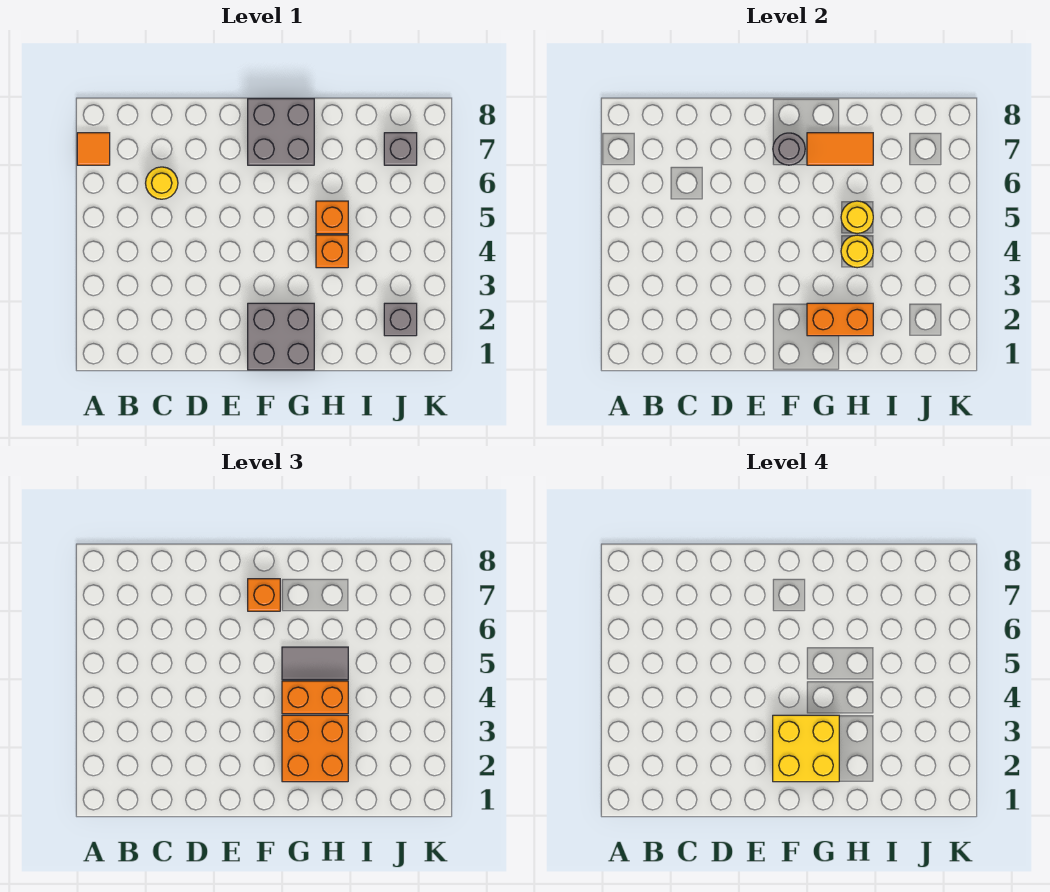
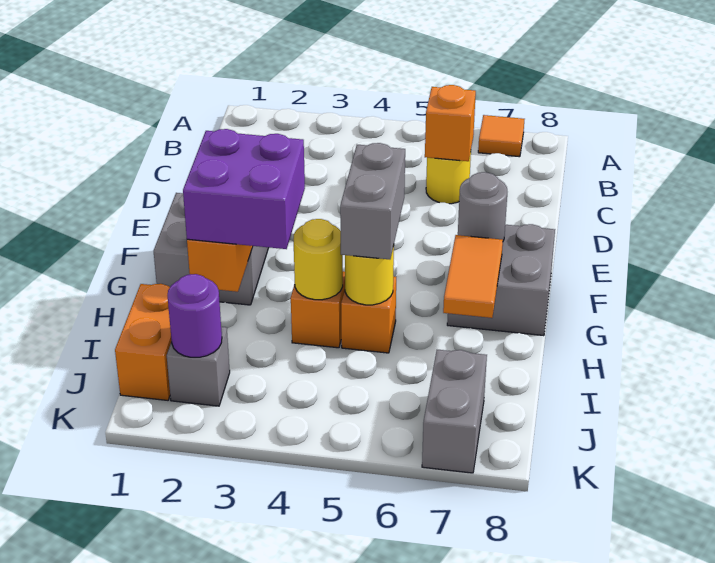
yellow brick F2:G3 level 4 -> none
orange brick F7 level 3 -> orange brick C6 level 2
orange brick G2:H3 level 3 -> purple brick G2:H3 level 3
orange brick G4:H4 level 3 -> orange brick I1:J1 level 1
grey tile G5:H5 level 3 -> grey brick G5:H5 level 3
none -> purple round brick J2 level 2
grey brick J7 level 1 -> grey brick J7:K7 level 1

